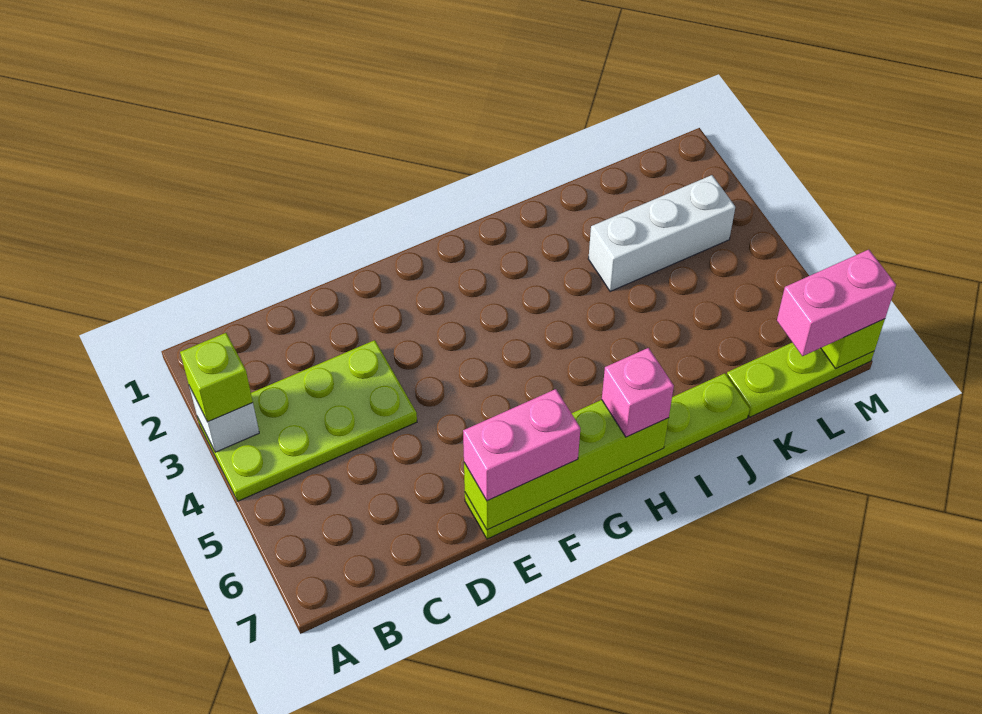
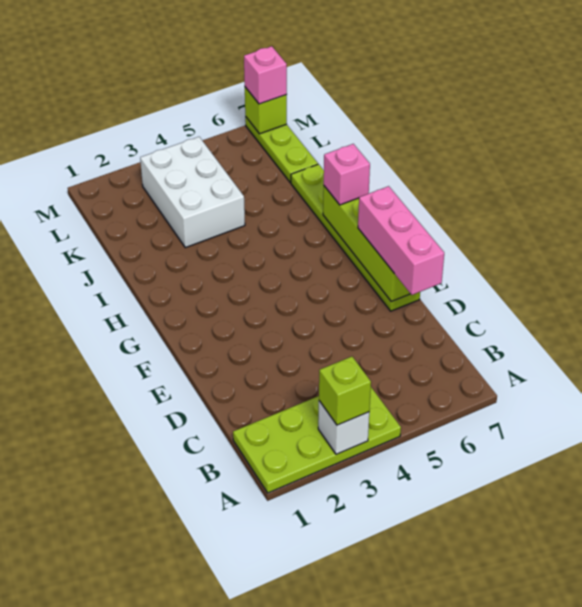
lime plate A3:D4 level 1 -> lime plate A1:B4 level 1
pink brick E7:F7 level 3 -> pink brick D7:F7 level 3
white brick J3:L3 level 1 -> white brick J3:L4 level 1
pink brick L7:M7 level 3 -> pink brick M7 level 3

